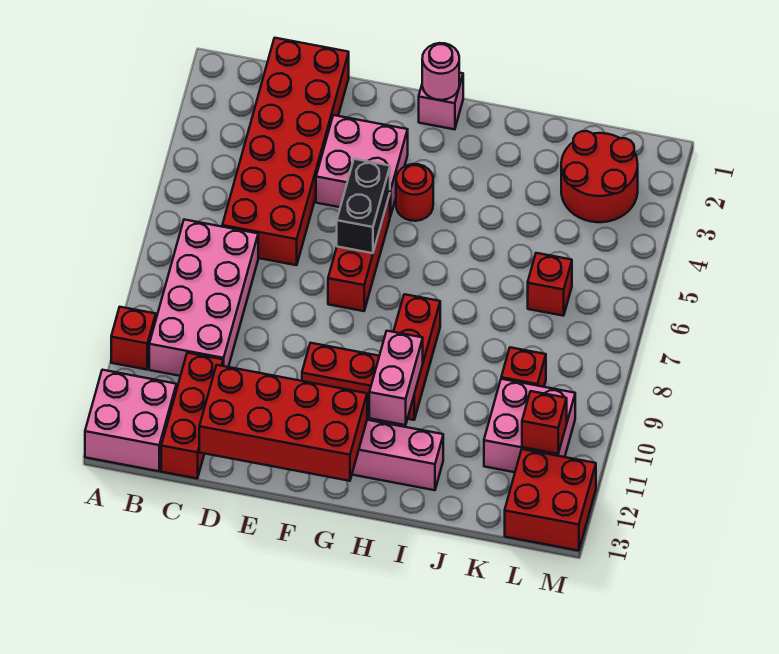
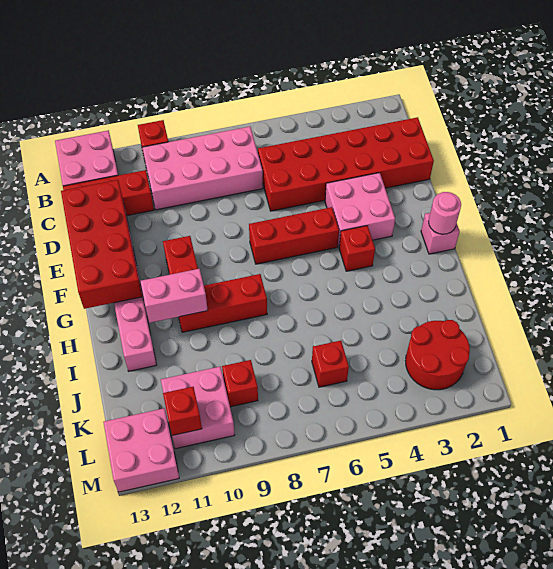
black brick F5:F6 level 2 -> none
red round brick G4 level 1 -> red brick G4 level 1
red brick L12:M13 level 1 -> pink brick L12:M13 level 1

